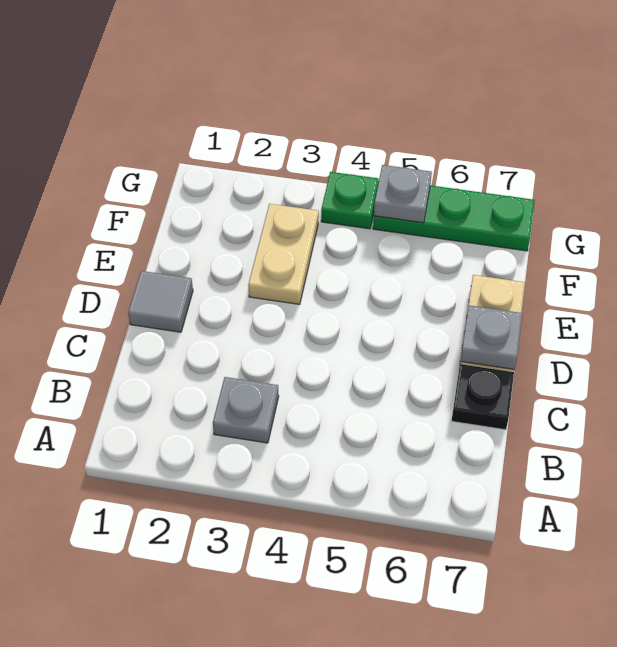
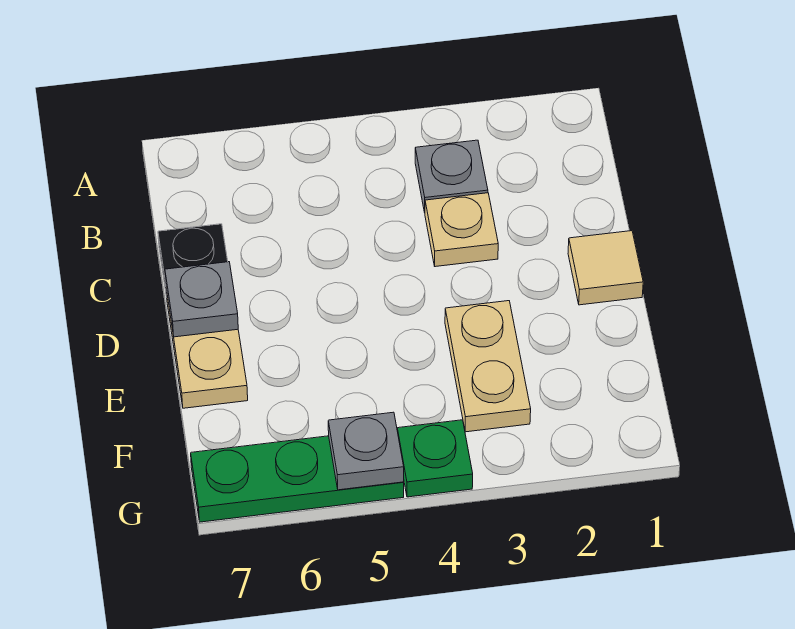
none -> tan plate C3 level 1
grey tile D1 level 1 -> tan tile D1 level 1

